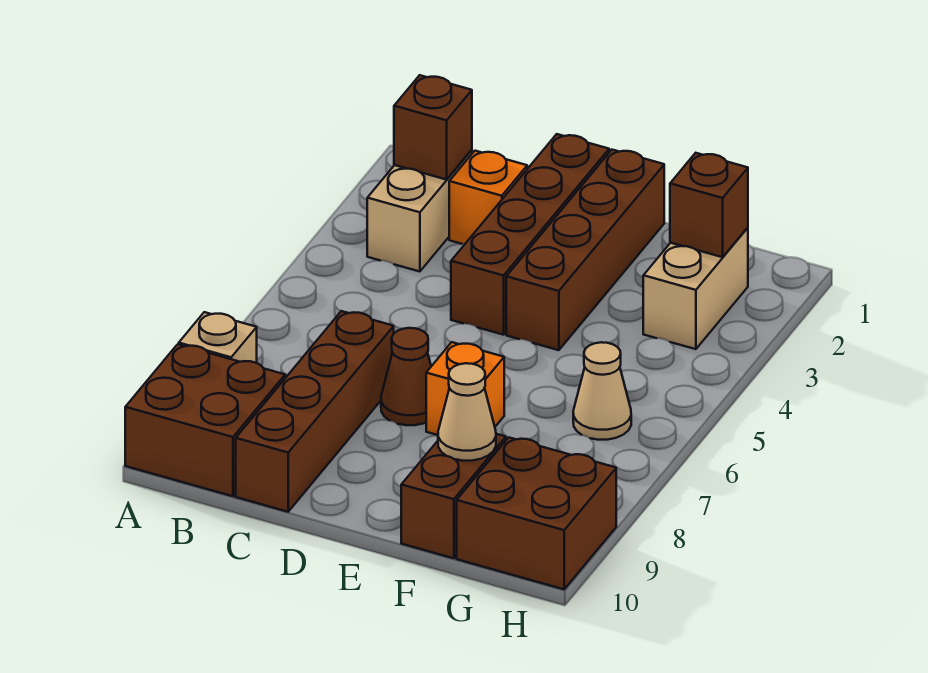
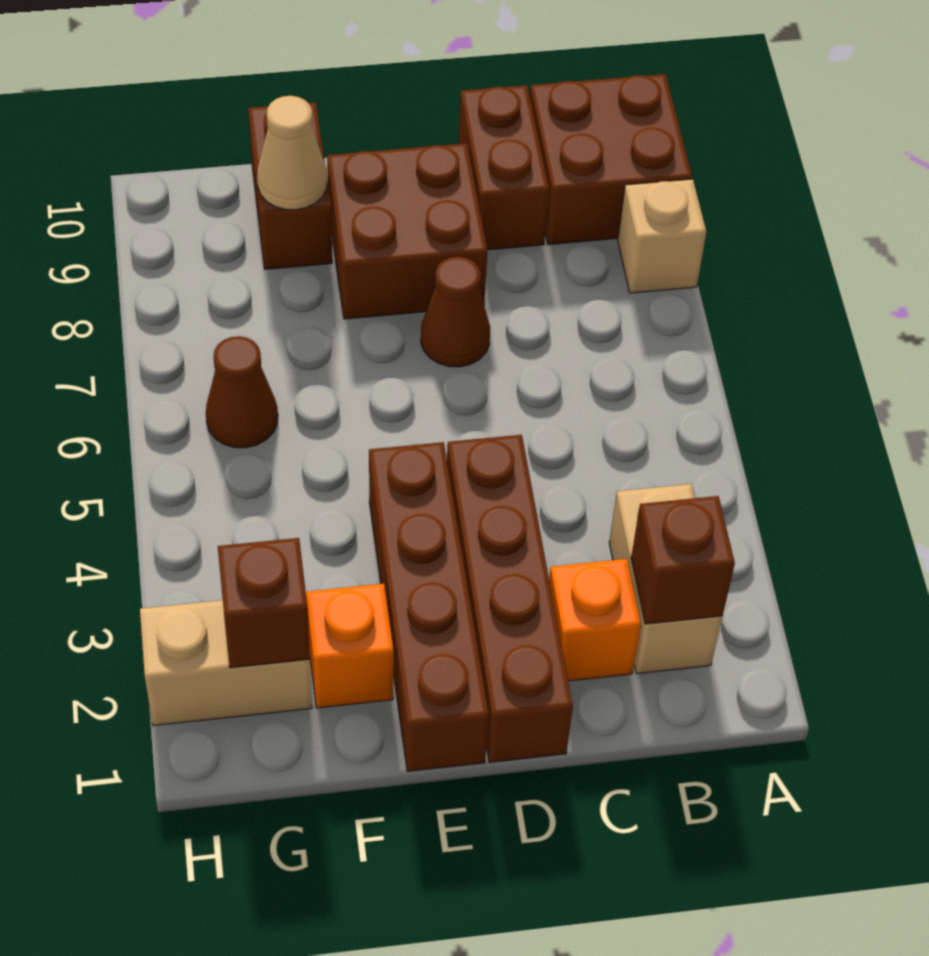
brown brick C7:C10 level 1 -> brown brick C9:C10 level 1
orange brick E7 level 1 -> orange brick F2 level 1
tan brick G2:G3 level 1 -> tan brick G2:H2 level 1
tan cone G6 level 1 -> brown cone G6 level 1
brown brick G9:H10 level 1 -> brown brick D8:E9 level 1

